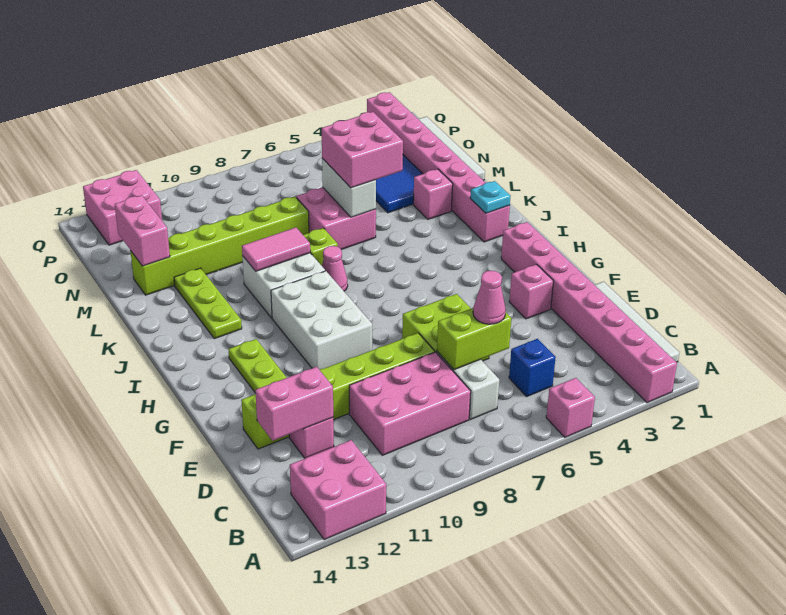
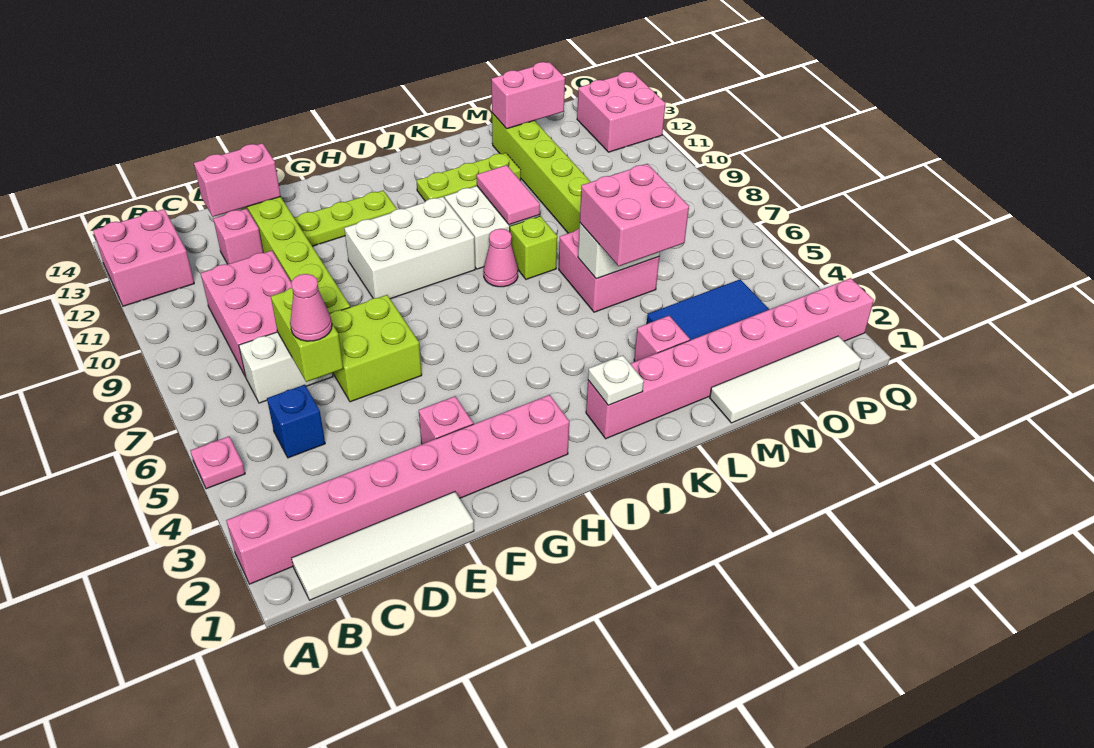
pink brick A5 level 1 -> pink plate A5 level 1
pink brick D12:D13 level 2 -> pink brick D13:E13 level 2
cyan plate J2 level 2 -> white plate J2 level 2

